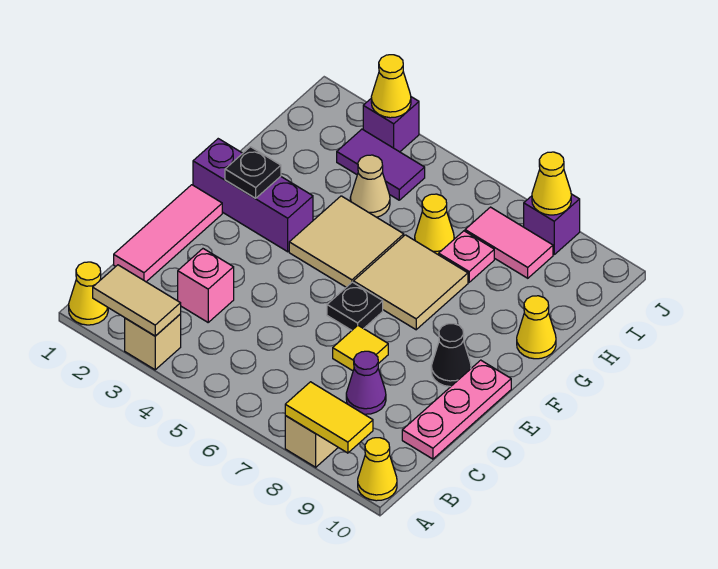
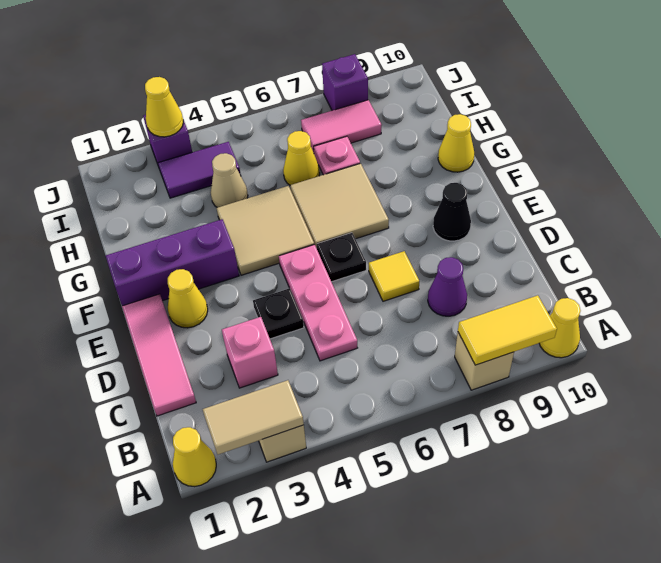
pink plate C10:E10 level 1 -> pink plate C5:E5 level 1
black plate F2 level 2 -> black plate D4 level 1
yellow cone J8 level 2 -> yellow cone E2 level 1

